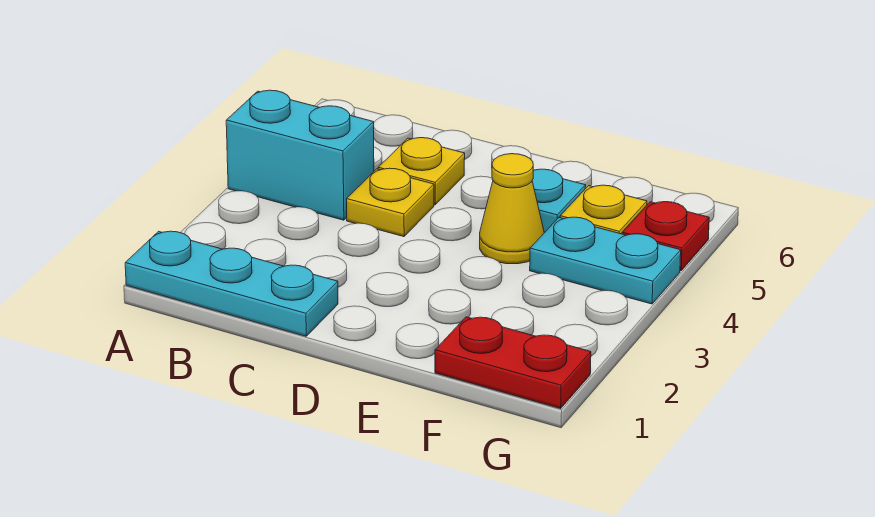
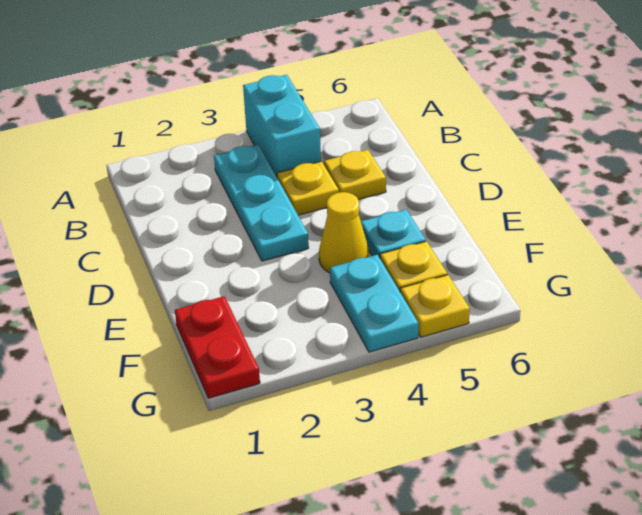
cyan plate A1:C1 level 1 -> cyan plate B3:D3 level 1
red plate G5 level 1 -> yellow plate G5 level 1

